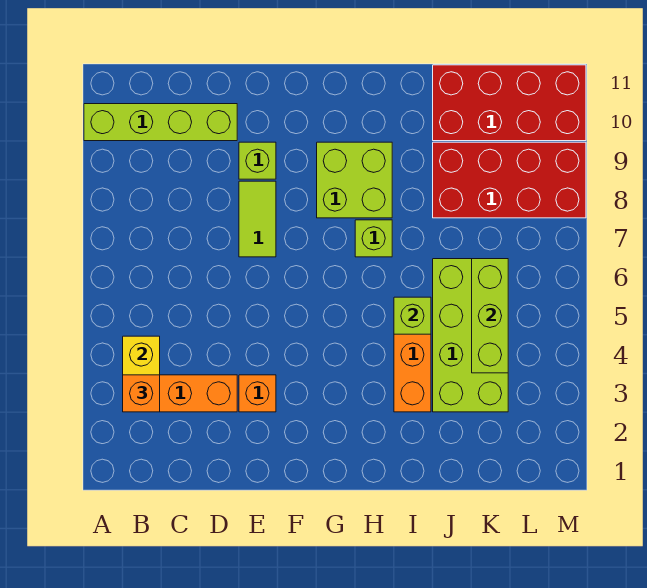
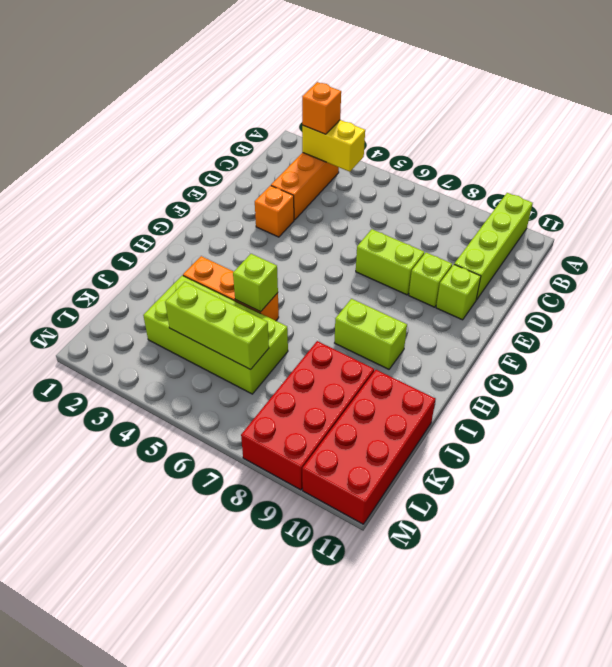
lime tile E7:E8 level 1 -> lime brick E7:E8 level 1
lime brick G8:H9 level 1 -> lime brick H8:H9 level 1
lime brick H7 level 1 -> lime brick E10 level 1

